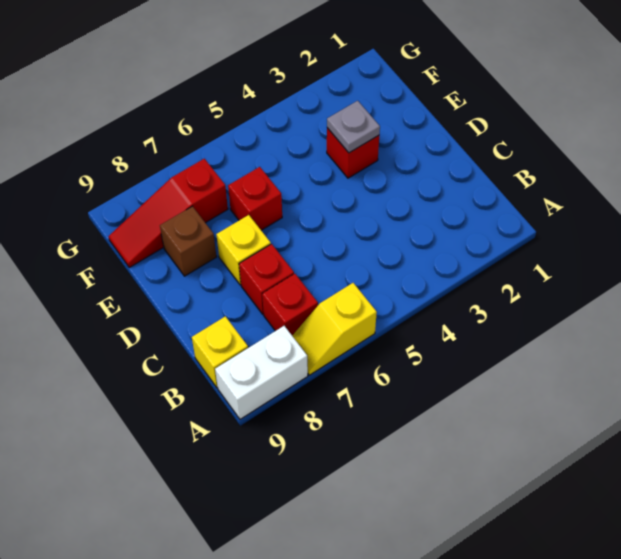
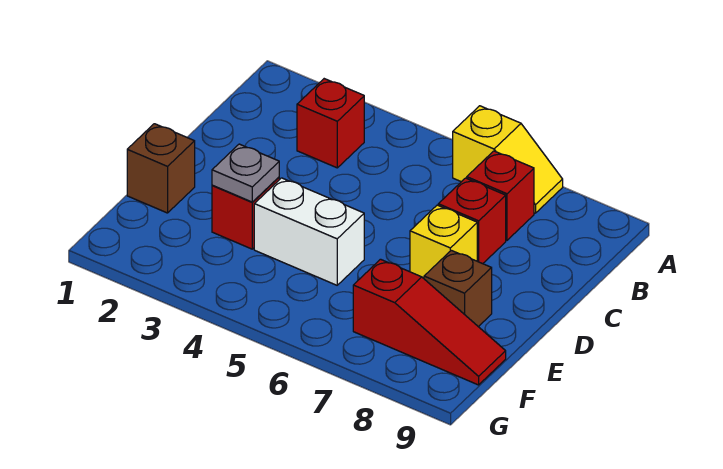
white brick A8:A9 level 1 -> white brick E4:E5 level 1
yellow brick B9 level 1 -> none
none -> brown brick E1 level 1
red brick E6 level 1 -> red brick B3 level 1

